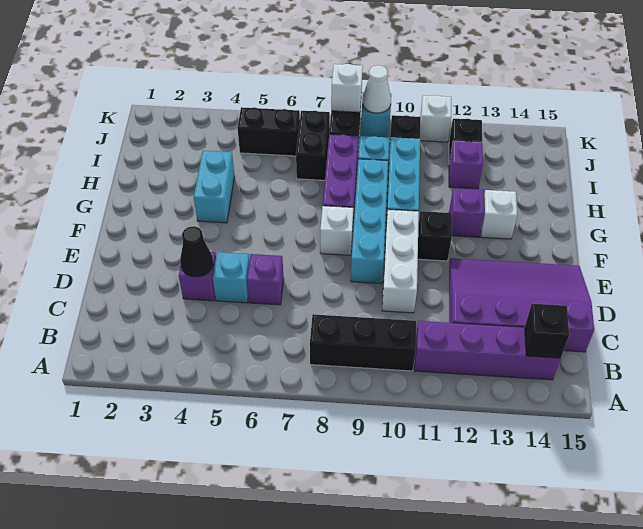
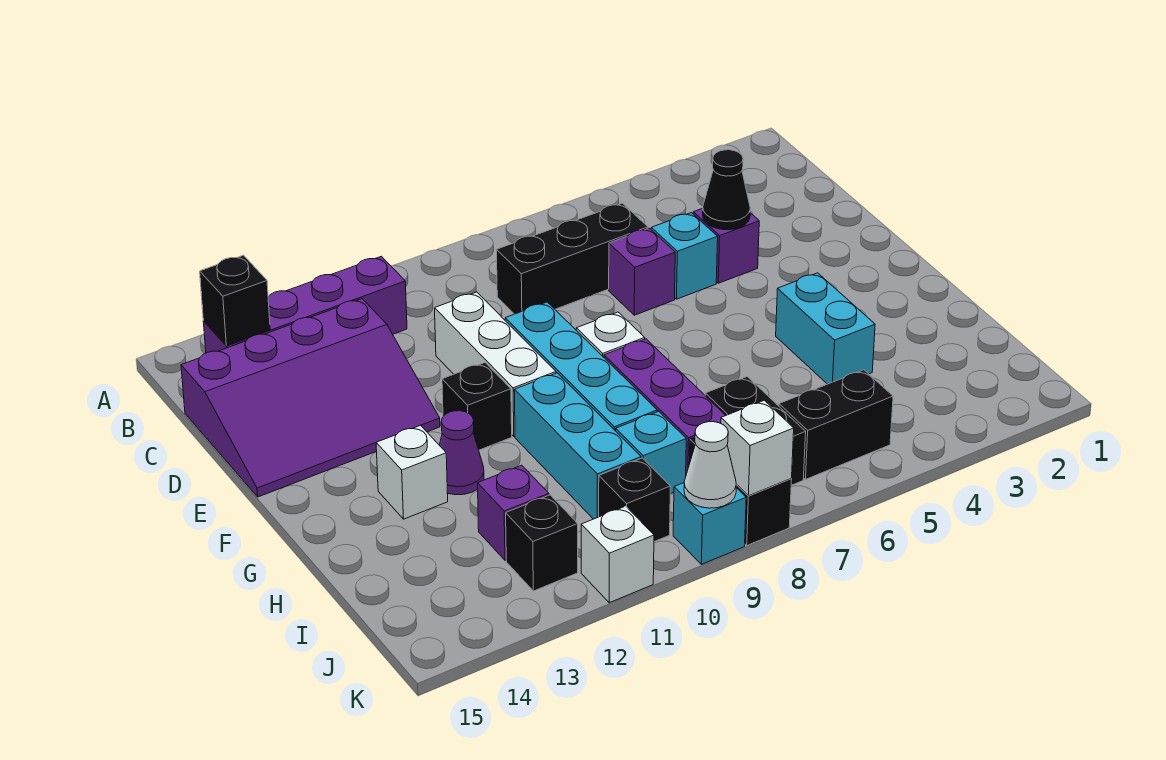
black brick B8:B10 level 1 -> black brick C6:C8 level 1
purple brick G12 level 1 -> purple cone G12 level 1

